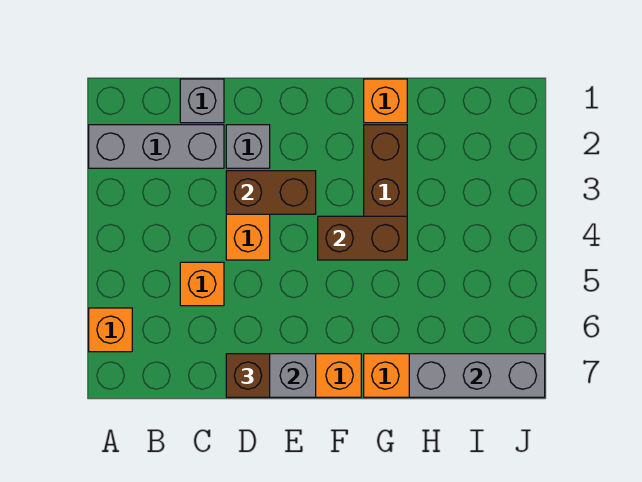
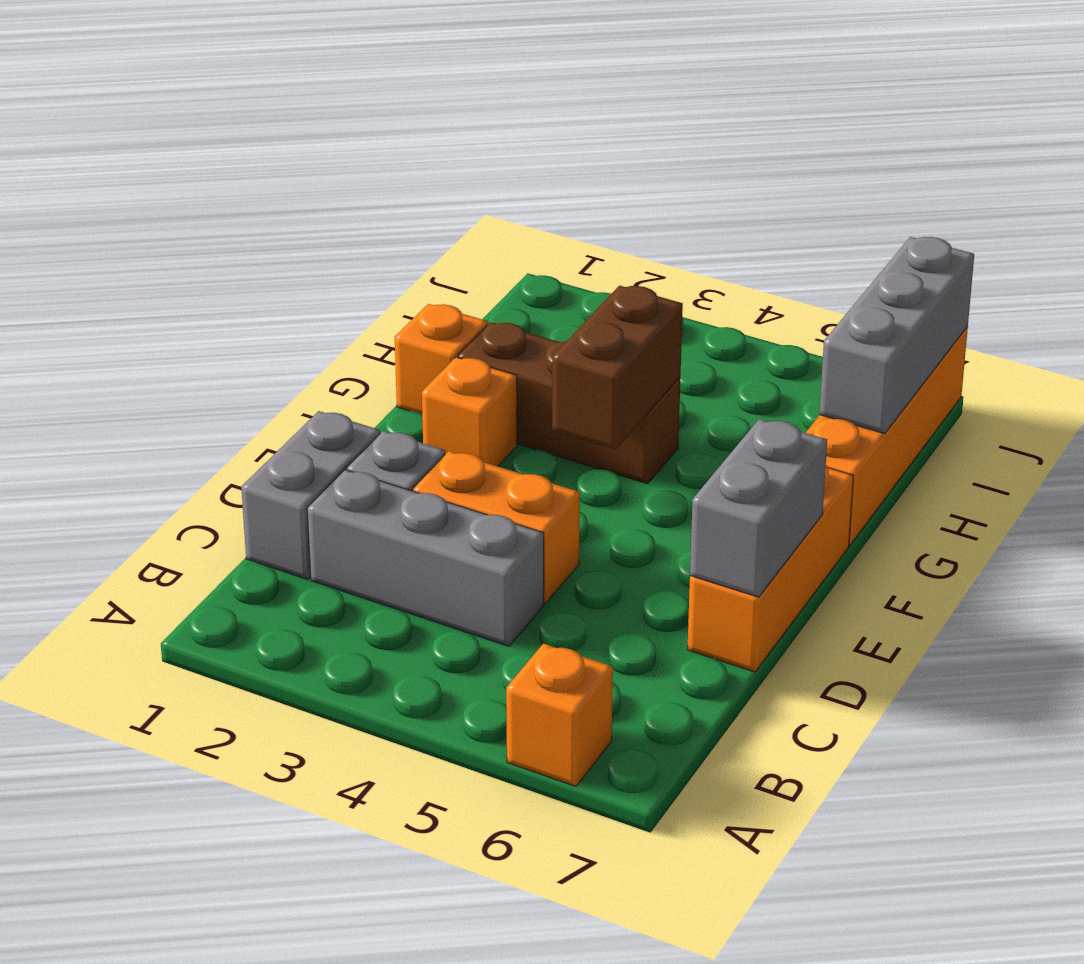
grey brick A2:C2 level 1 -> grey brick C2:C4 level 1
grey brick C1 level 1 -> grey brick C1:D1 level 1
orange brick C5 level 1 -> orange brick F2 level 1
brown brick D3:E3 level 2 -> none
brown brick D7 level 3 -> none

